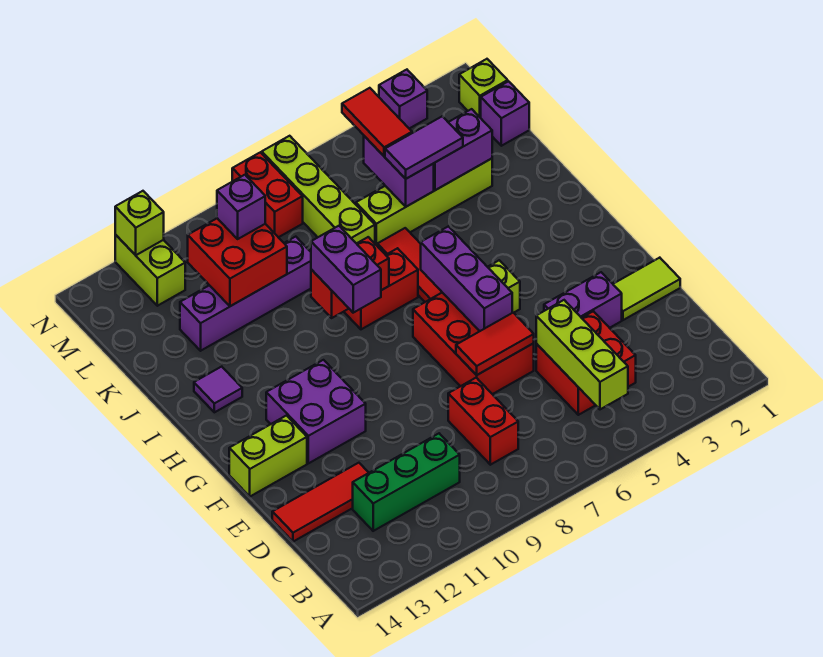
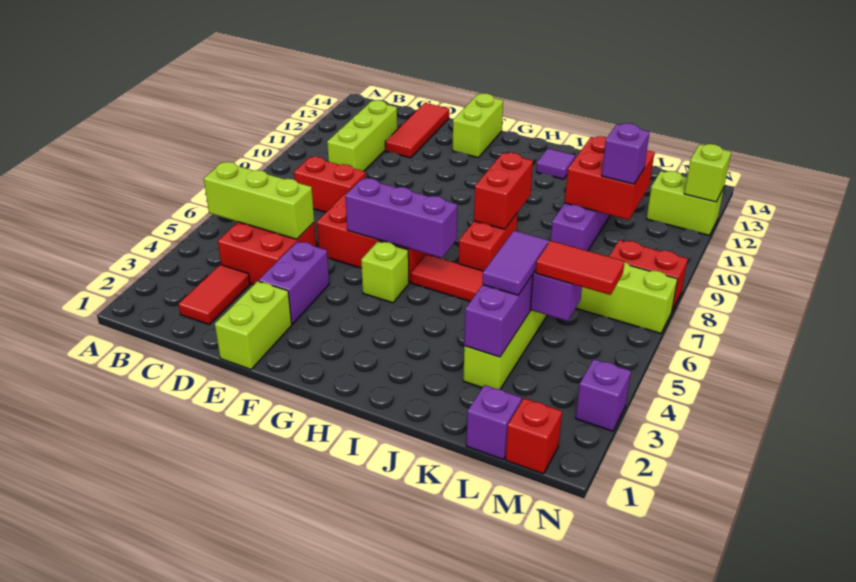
green brick C10:C12 level 1 -> lime brick C10:C12 level 1
lime tile E1:E2 level 1 -> lime brick E1:E2 level 1
red tile E6:E7 level 2 -> red tile C2:C3 level 1
purple brick F11:G12 level 1 -> none
purple brick H9:I9 level 3 -> none
lime brick M1 level 1 -> red brick M1 level 1

